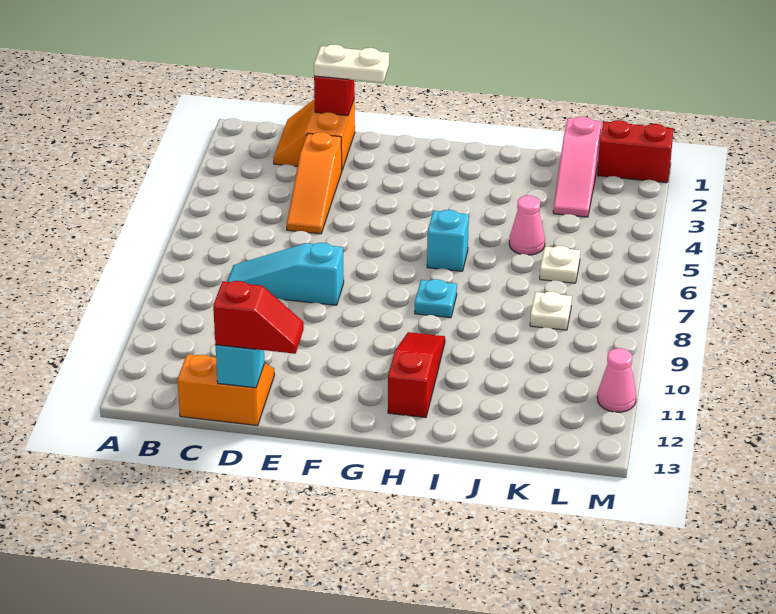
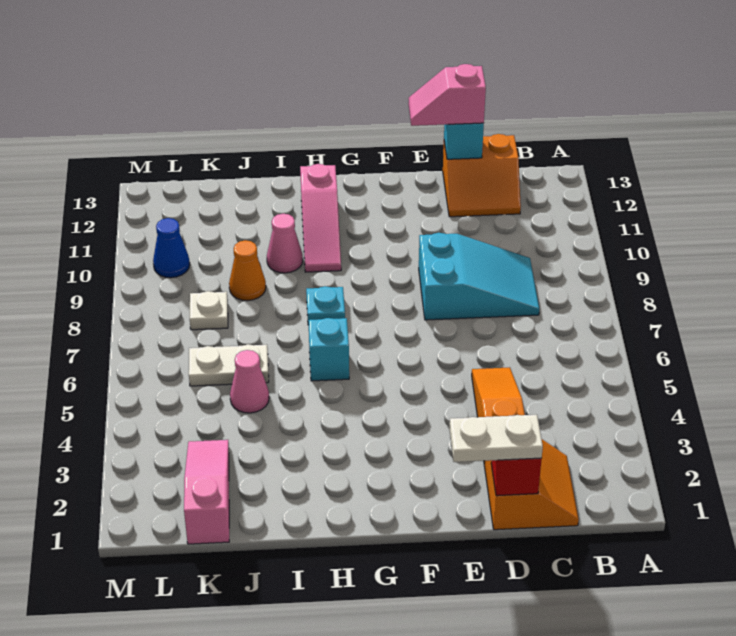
cyan slope C8:E8 level 1 top E -> cyan slope C8:E9 level 1 top E
red slope D13:E13 level 3 top D -> pink slope D13:E13 level 3 top D
red slope H10:H12 level 1 top 12 -> pink slope H10:H12 level 1 top 12
none -> orange cone J9 level 1
white plate K6 level 1 -> white plate J6:K6 level 1
red brick L1:M1 level 1 -> none
none -> blue cone L10 level 1
pink cone M11 level 1 -> pink cone I10 level 1

